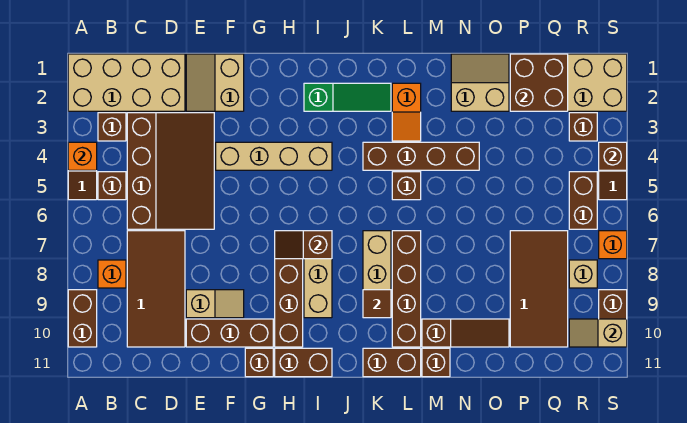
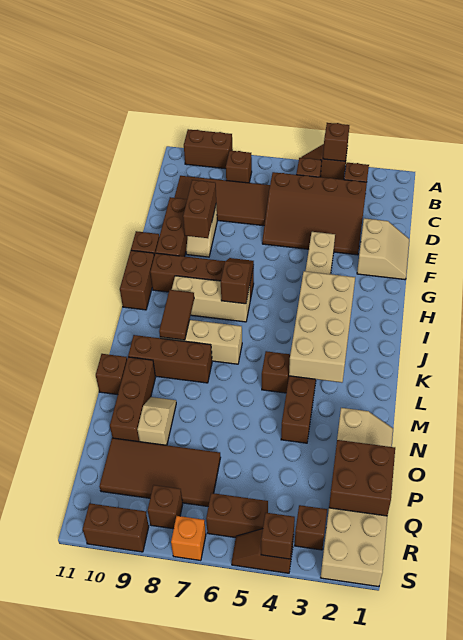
tan brick A1:D2 level 1 -> tan brick I3:L4 level 2
orange brick A4 level 2 -> brown brick A4 level 2
orange brick B8 level 1 -> brown brick B8 level 1
tan slope E1:F2 level 1 top F -> tan slope E1:F2 level 1 top 2
green slope I2:K2 level 1 top I -> none
brown tile K9 level 2 -> brown tile J9:K9 level 2
brown brick K11:L11 level 1 -> brown brick E9:F9 level 2
orange slope L2:L3 level 1 top 2 -> none
brown brick L7:L10 level 1 -> brown brick L8:L10 level 1
brown slope M10:O10 level 1 top M -> brown brick M10:O10 level 1
tan brick R8 level 1 -> brown brick R8 level 1
tan slope R10:S10 level 2 top S -> tan slope N9:O9 level 1 top O

